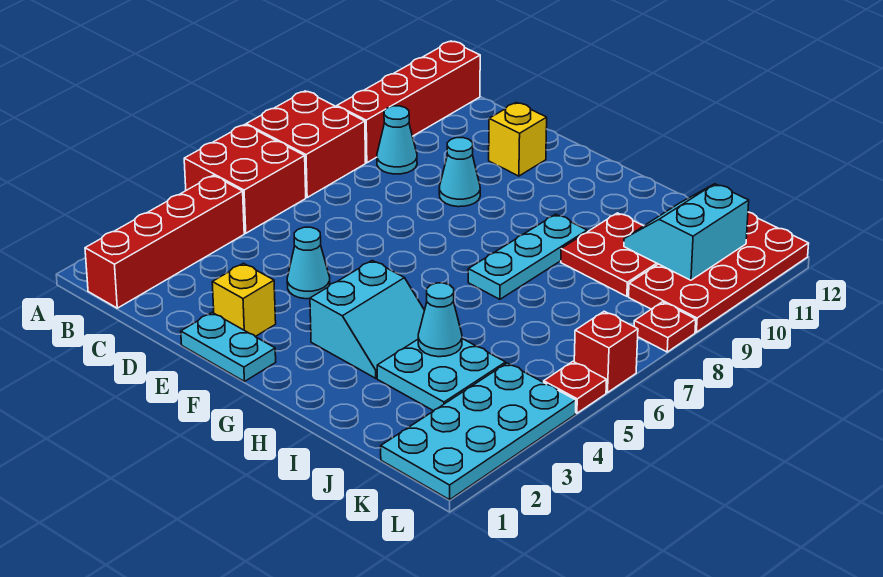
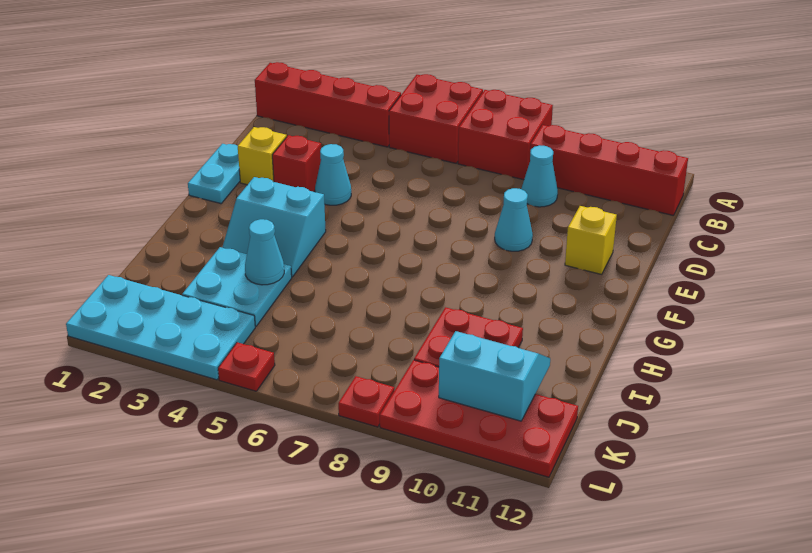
cyan plate H7:H9 level 1 -> none
red brick L6 level 1 -> red brick E3 level 1

